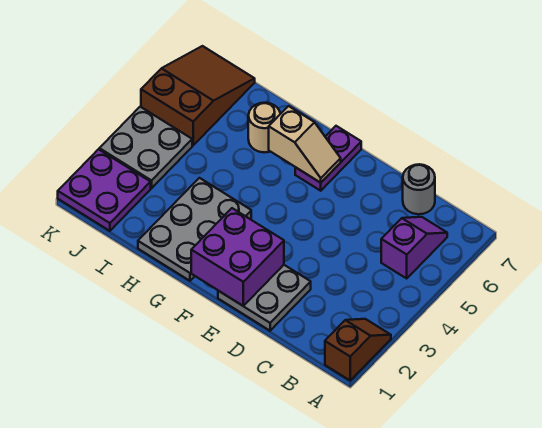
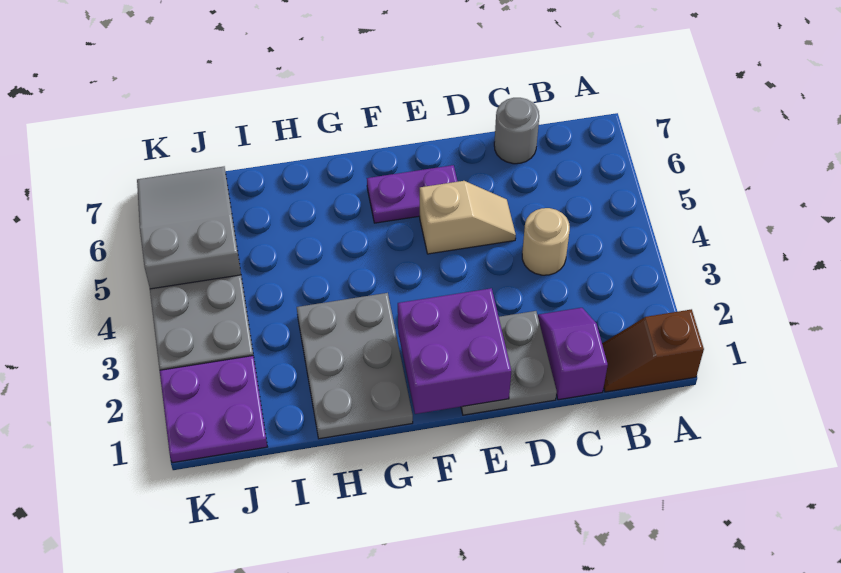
brown slope A1:A2 level 1 top 1 -> brown slope A1:B1 level 1 top A
purple slope B5:B6 level 1 top 5 -> purple slope C1:C2 level 1 top 1
purple plate F6:F7 level 1 -> purple plate E6:F6 level 1
tan slope F6:G6 level 2 top G -> tan slope D5:E5 level 1 top E
tan round brick H6 level 1 -> tan round brick C4 level 1
brown slope J5:K7 level 1 top 5 -> grey slope J5:K7 level 1 top 5

